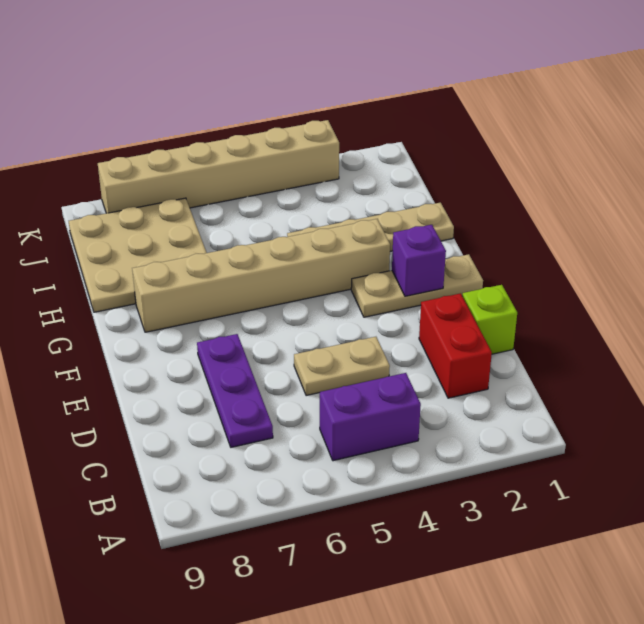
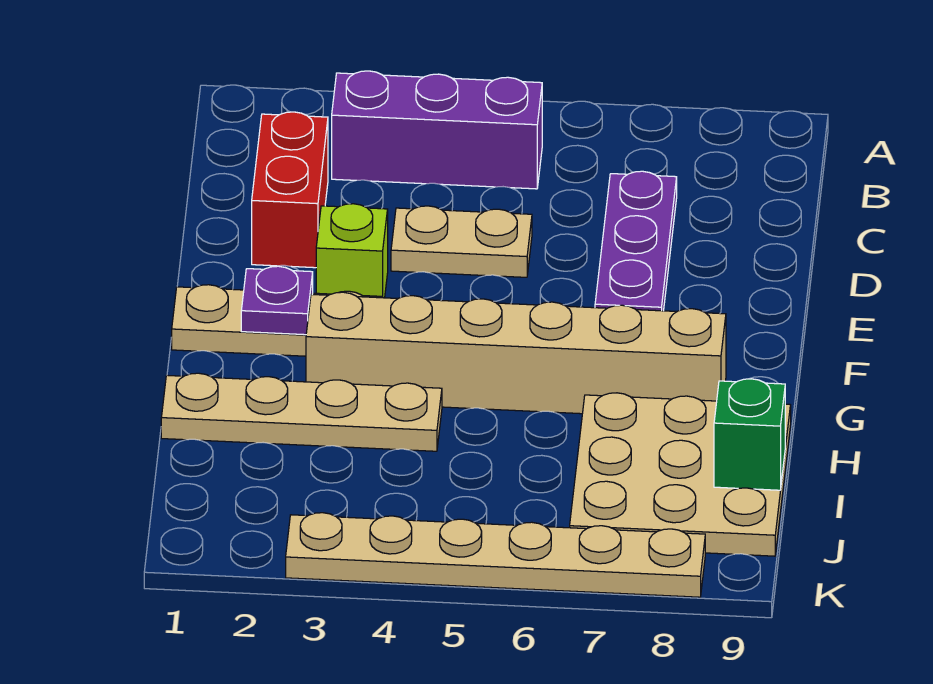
purple brick B4:B5 level 1 -> purple brick B3:B5 level 1
lime brick D1 level 1 -> lime brick E3 level 1
purple brick F2 level 2 -> purple plate F2 level 2
none -> green brick I9 level 2
tan brick K3:K8 level 1 -> tan plate K3:K8 level 1

